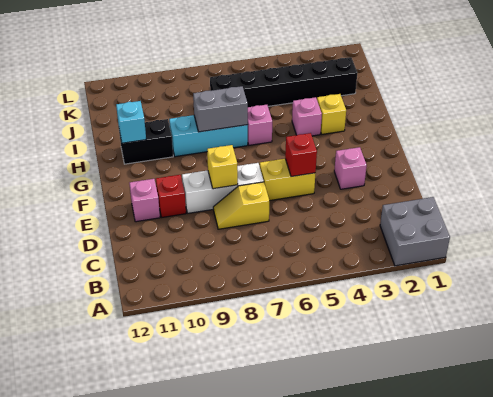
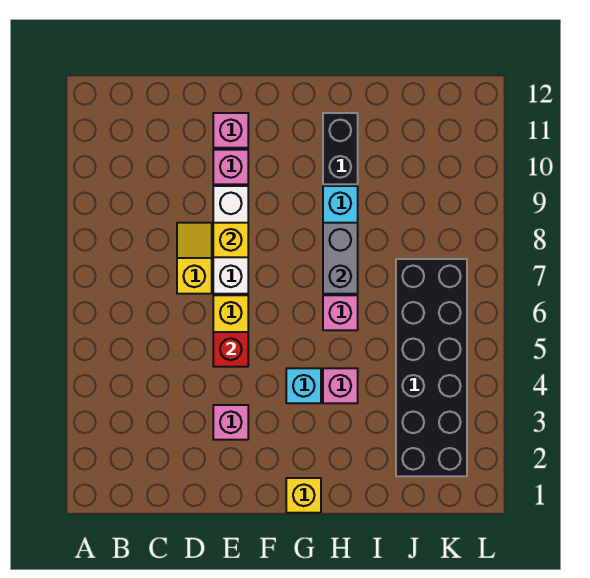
grey brick A1:B2 level 1 -> none
red brick E10 level 1 -> pink brick E10 level 1
yellow brick H3 level 1 -> yellow brick G1 level 1
cyan brick H11 level 2 -> cyan brick G4 level 1
black brick J2:J7 level 1 -> black brick J2:K7 level 1

